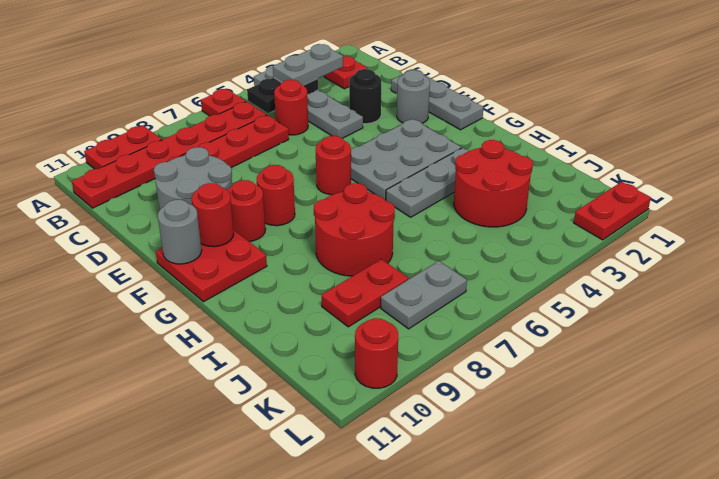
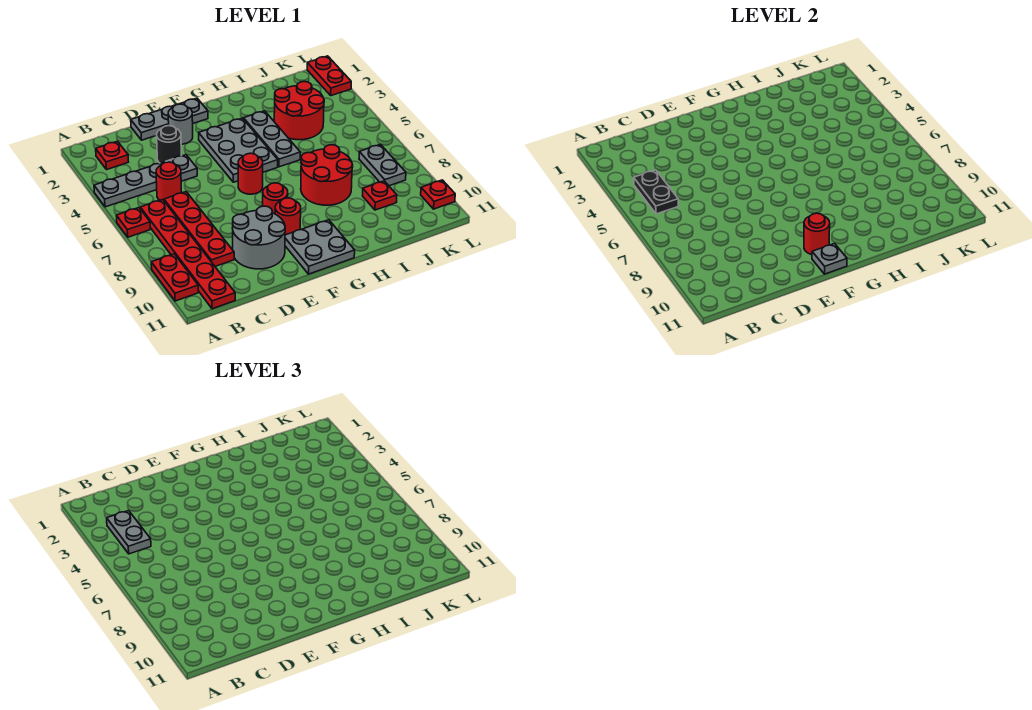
red plate F10:G11 level 1 -> grey plate F10:G11 level 1
grey round brick F11 level 2 -> grey plate F11 level 2
red plate J8:J9 level 1 -> red plate J9 level 1
red round brick L10 level 1 -> red plate L10 level 1

